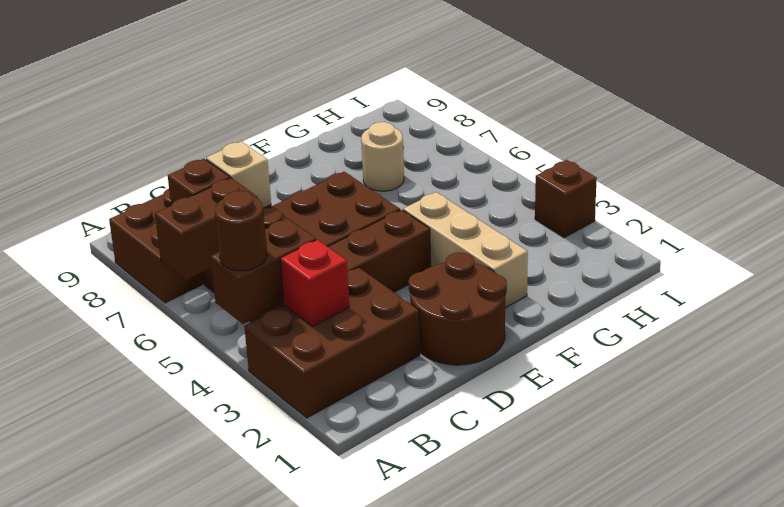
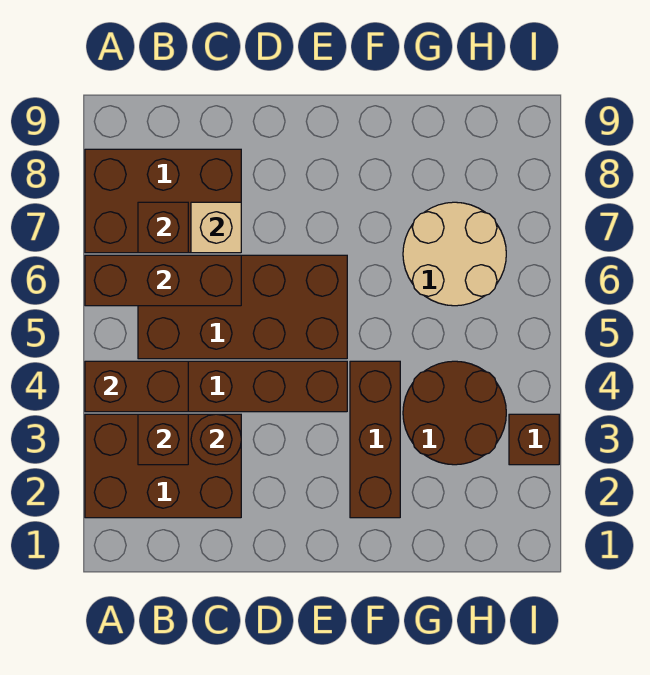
brown round brick A4 level 3 -> brown round brick C3 level 2
brown brick A6:B6 level 2 -> brown brick A6:C6 level 2
red brick B3 level 2 -> brown brick B3 level 2
brown round brick D1:E2 level 1 -> brown round brick G3:H4 level 1
tan brick F2:F4 level 1 -> brown brick F2:F4 level 1
tan round brick G7 level 1 -> tan round brick G6:H7 level 1

